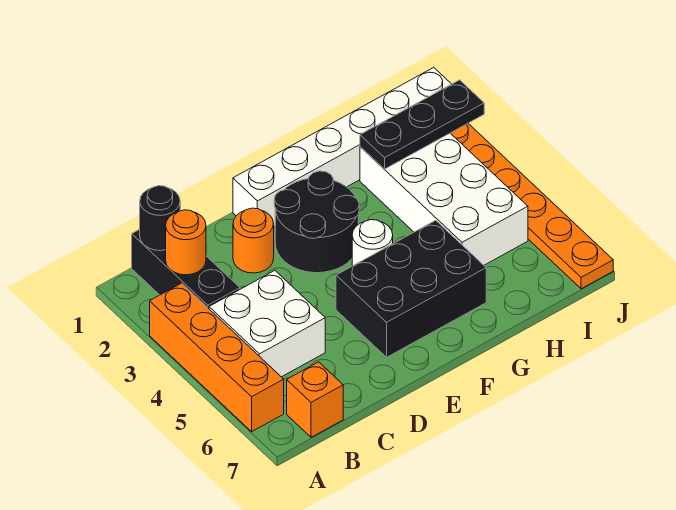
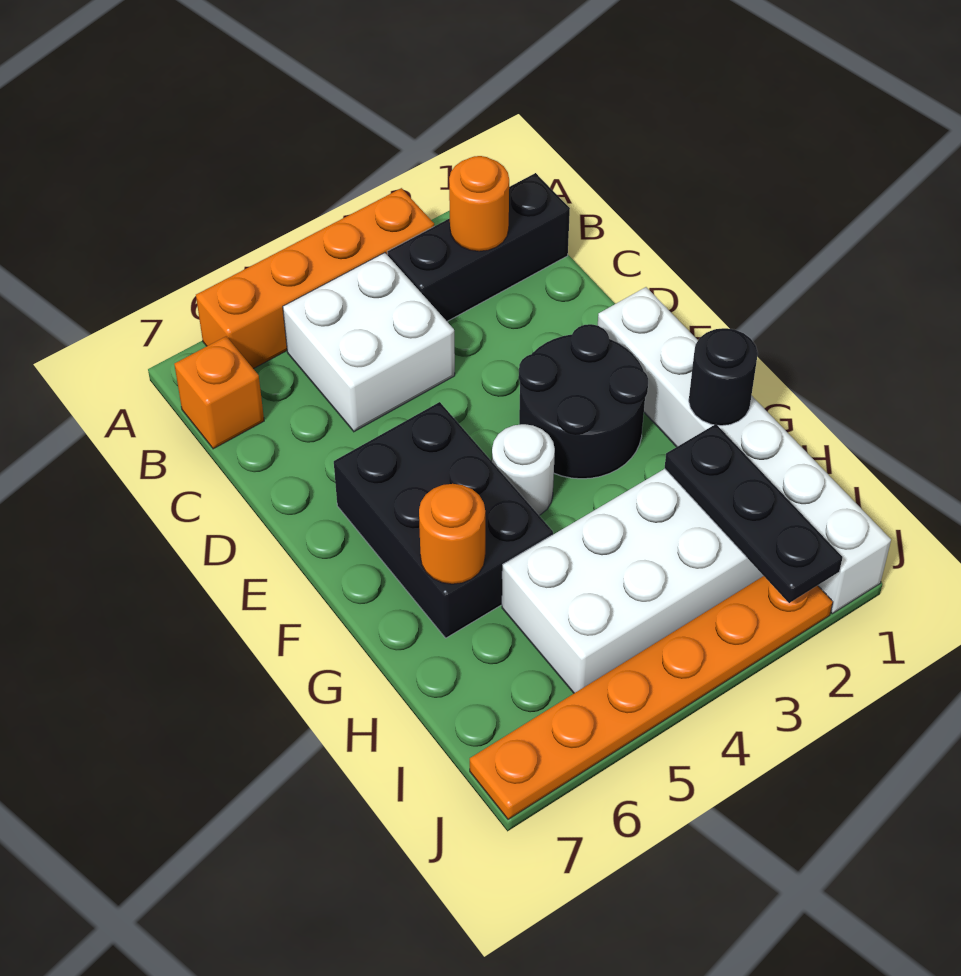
black round brick B1 level 2 -> black round brick G1 level 2
orange round brick D2 level 1 -> orange round brick G6 level 2

